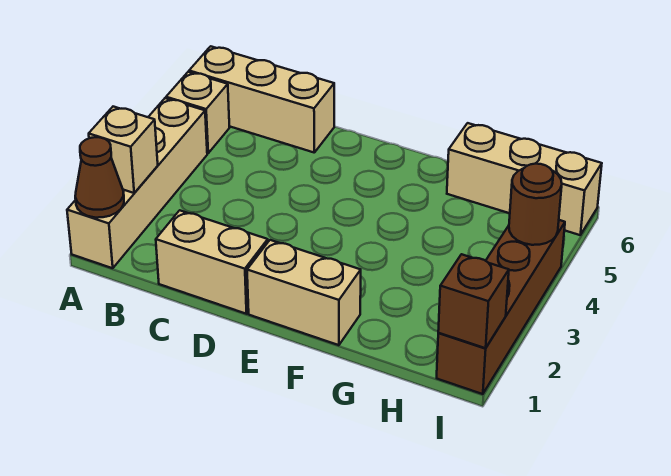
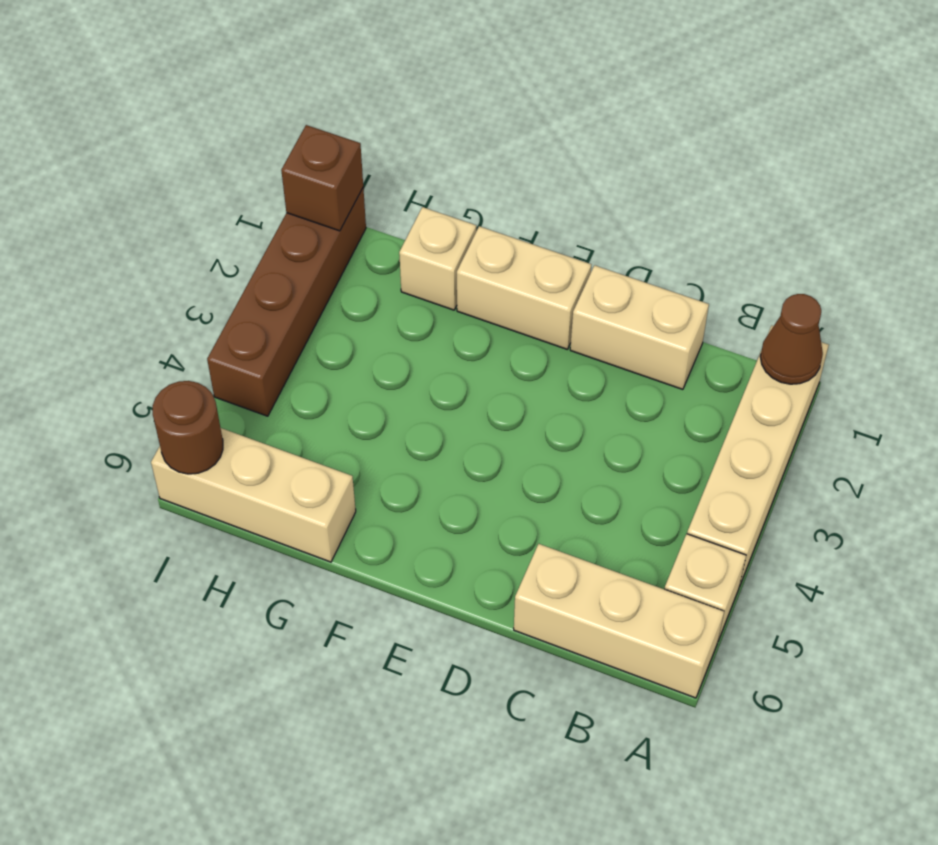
tan brick A2 level 2 -> tan brick G1 level 1
brown round brick I4 level 2 -> brown round brick I6 level 2

